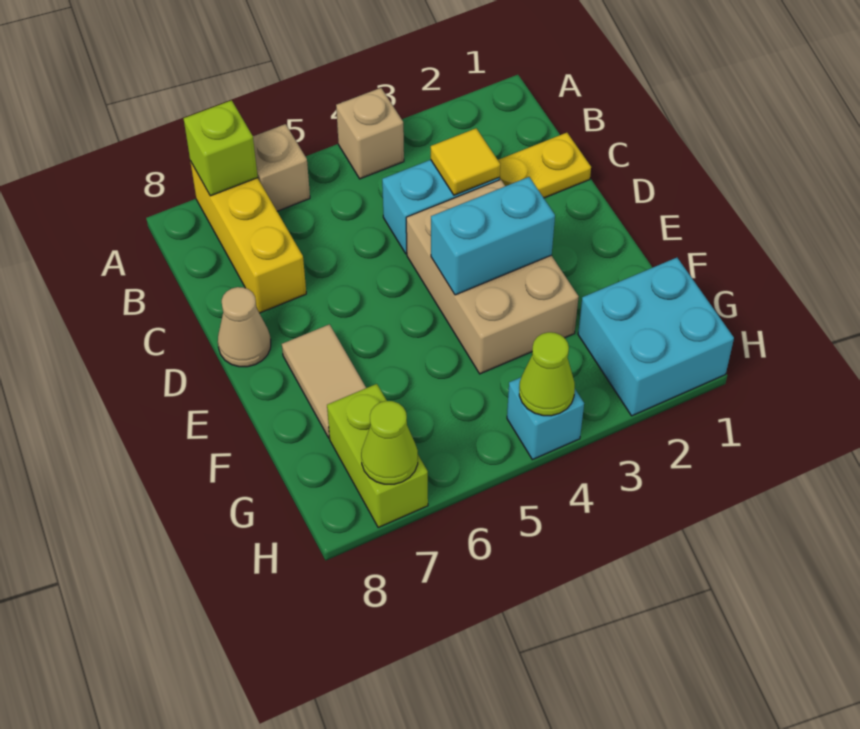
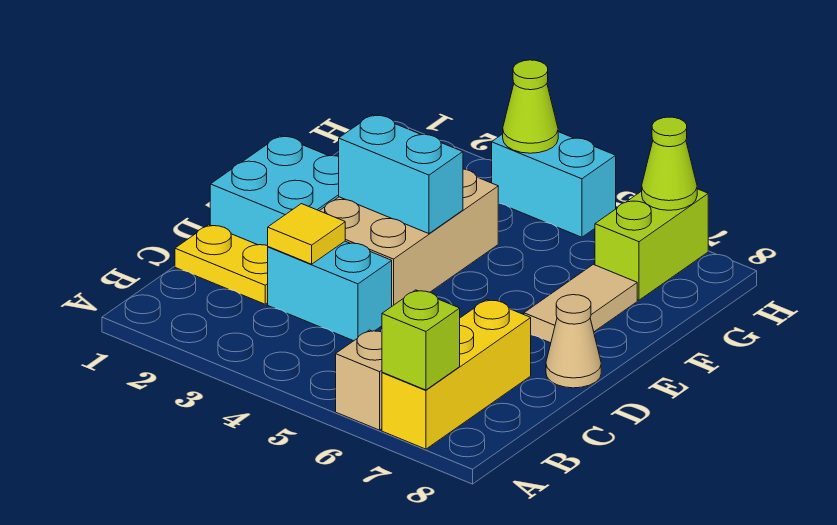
tan brick A4 level 1 -> none
cyan brick G1:H2 level 1 -> cyan brick D1:E2 level 1
cyan brick H4 level 1 -> cyan brick H4:H5 level 1

